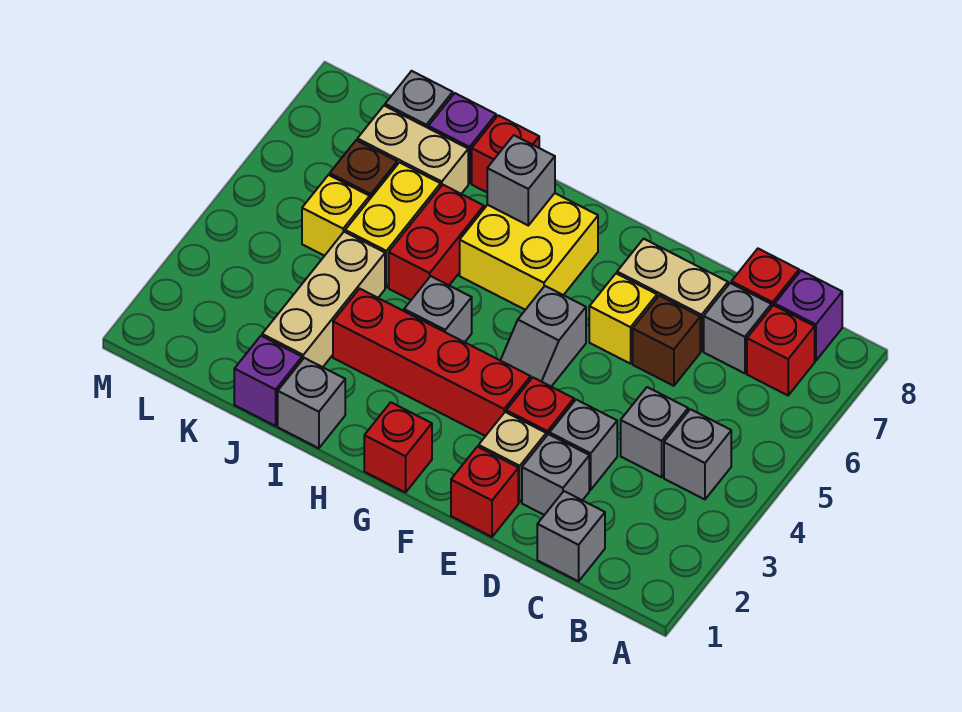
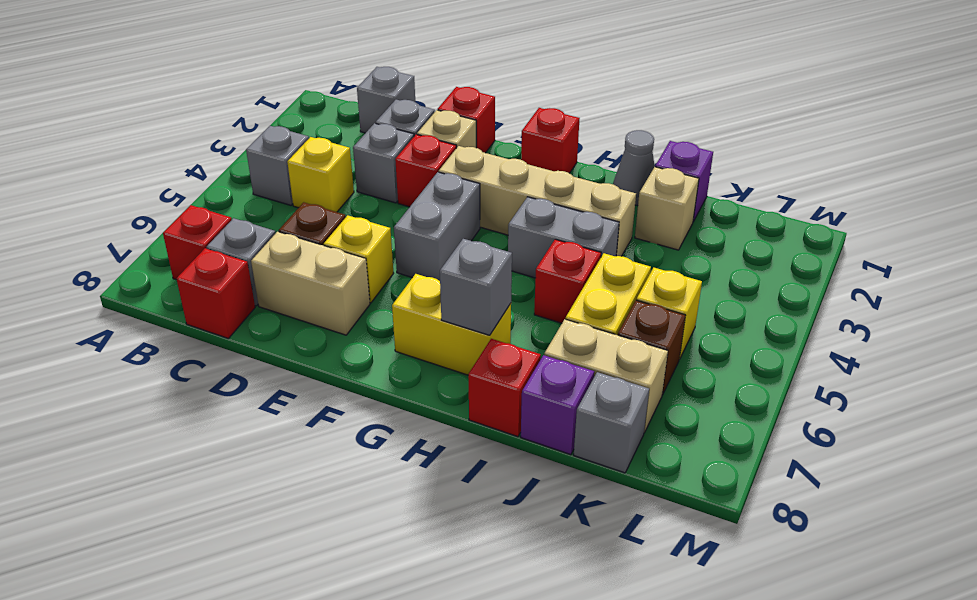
purple brick B8 level 1 -> none
grey brick C4 level 1 -> yellow brick C4 level 1
red brick F3:I3 level 1 -> tan brick F3:I3 level 1
grey slope F4:F5 level 1 top 5 -> grey brick F4:F5 level 1
yellow brick G6:H7 level 1 -> yellow brick G7:H7 level 1
grey brick H4 level 1 -> grey brick H4:I4 level 1
grey brick I1 level 1 -> grey cone I1 level 1
red brick I5:I6 level 1 -> red brick I5 level 1
tan brick J2:J4 level 1 -> tan brick J2 level 1

